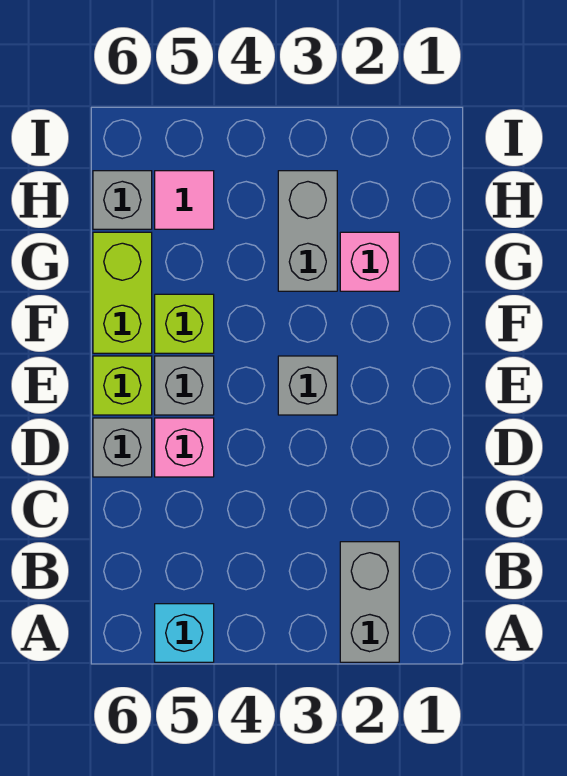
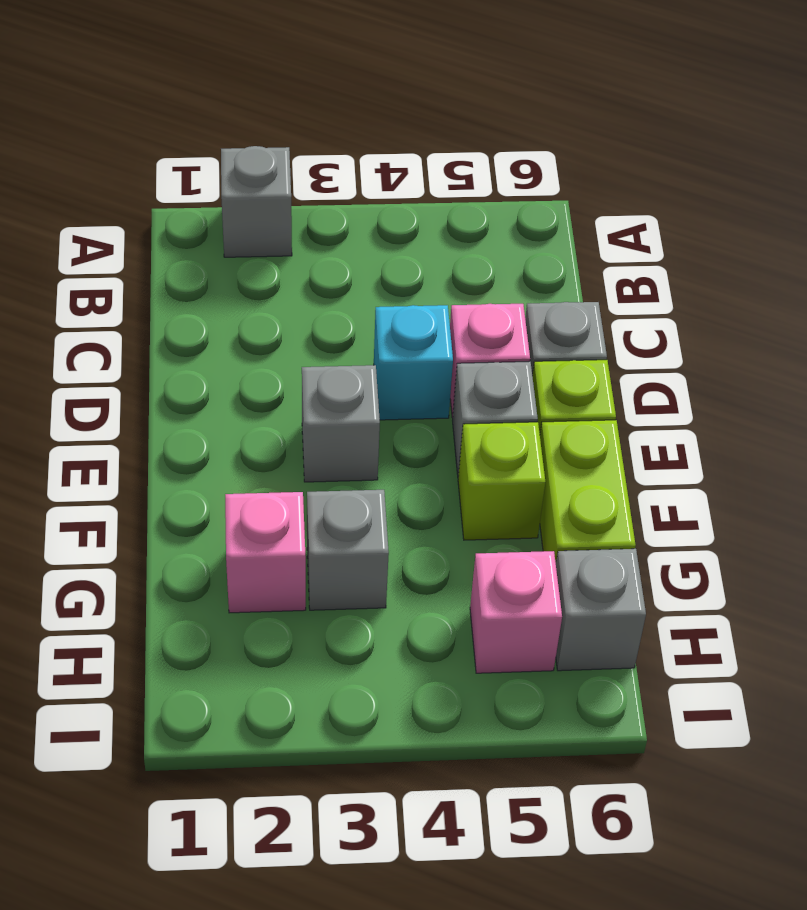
grey brick A2:B2 level 1 -> grey brick A2 level 1
cyan brick A5 level 1 -> cyan brick D4 level 1
grey brick G3:H3 level 1 -> grey brick G3 level 1
pink tile H5 level 1 -> pink brick H5 level 1

